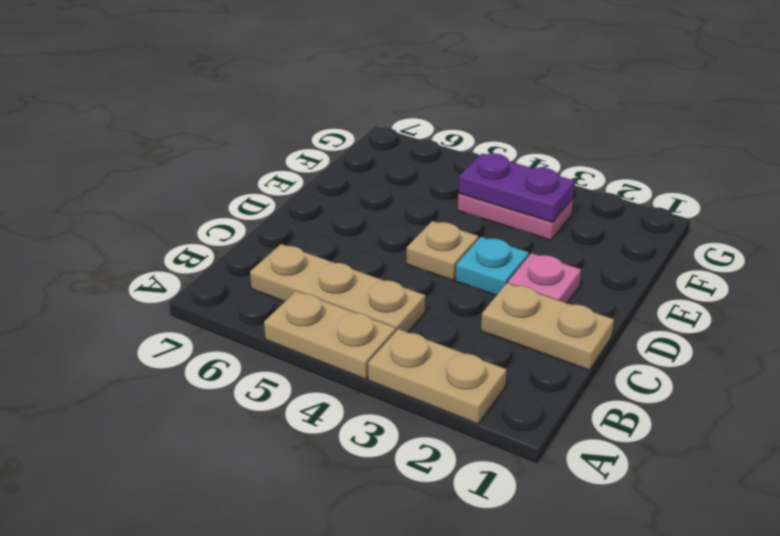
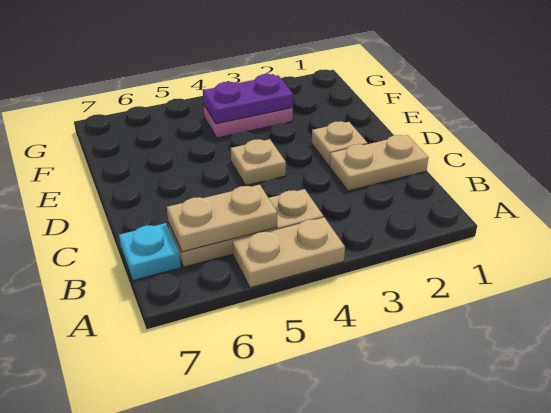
tan plate A2:A3 level 1 -> tan plate B5:B6 level 2
pink plate D2 level 1 -> tan plate D2 level 1
cyan plate D3 level 1 -> cyan plate B7 level 1

